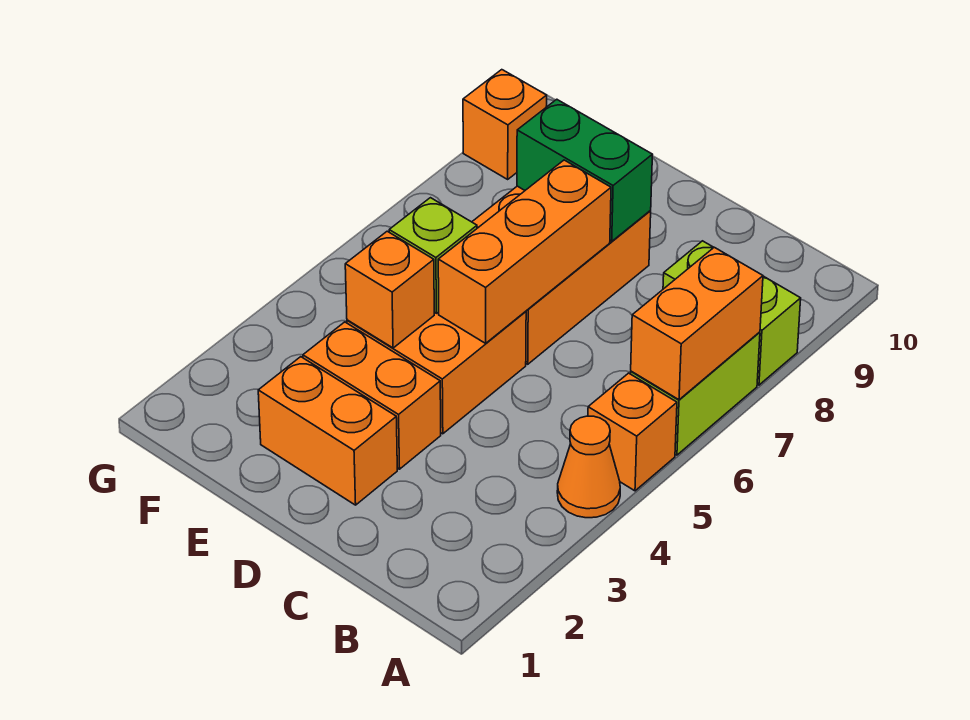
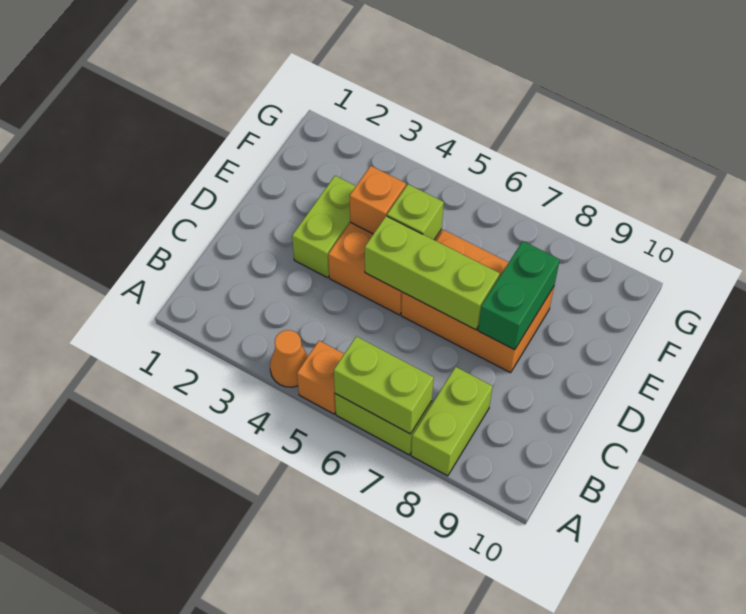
orange brick A6:A7 level 2 -> lime brick A6:A7 level 2
orange brick D2:E2 level 1 -> none
orange brick D3:E3 level 1 -> lime brick D3:E3 level 1
orange brick D5:D7 level 2 -> lime brick D5:D7 level 2
orange brick G9 level 1 -> none

